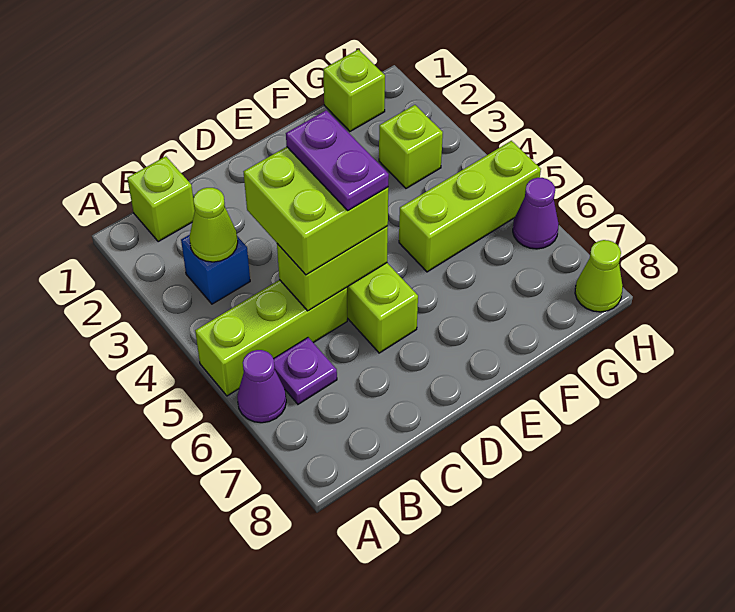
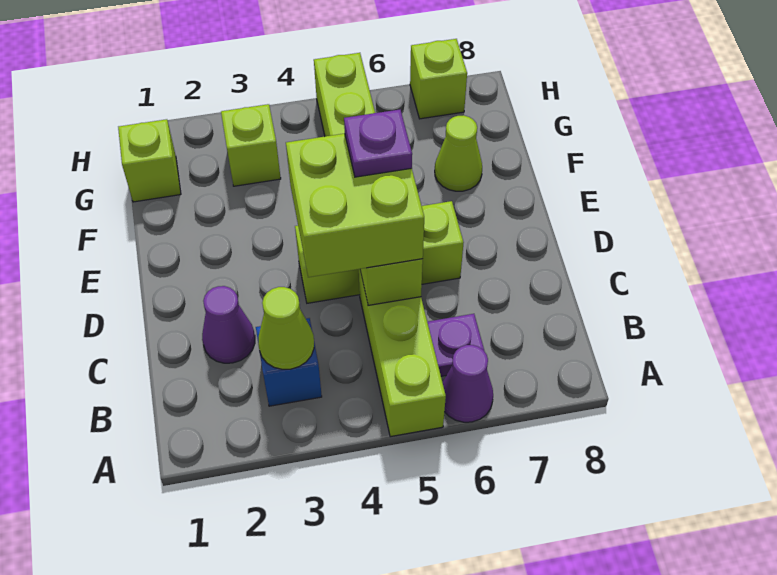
lime brick B1 level 1 -> lime brick H7 level 1
purple plate D4:D5 level 4 -> purple plate D5 level 4
purple cone H6 level 1 -> purple cone C2 level 1
lime cone H8 level 1 -> lime cone F7 level 1

